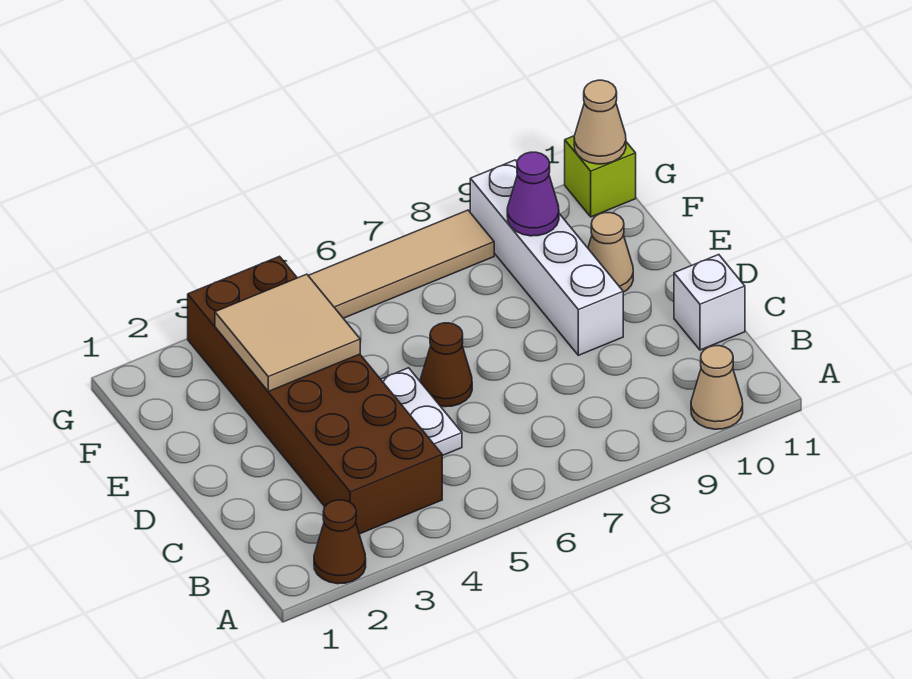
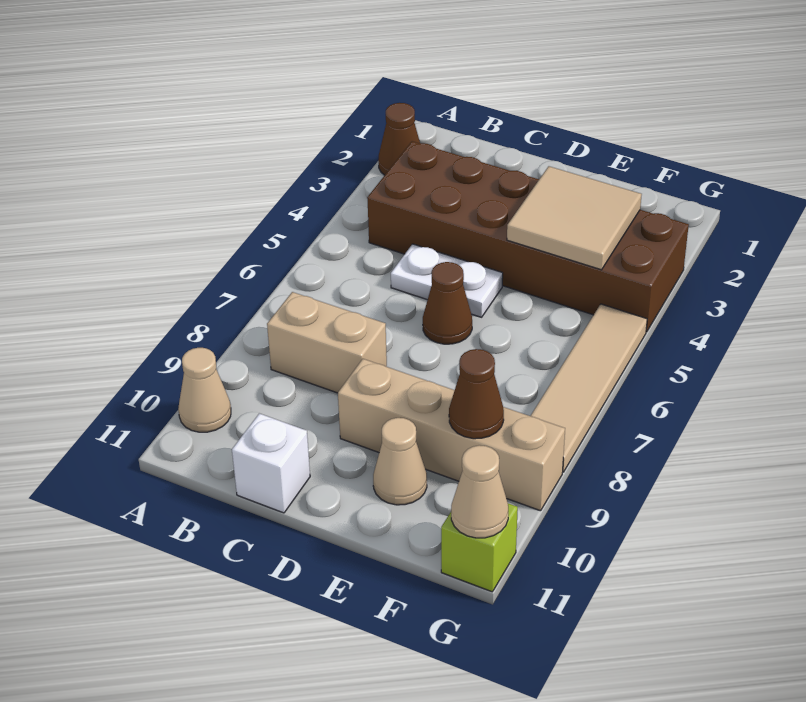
none -> tan brick B8:C8 level 1
white brick D9:G9 level 1 -> tan brick D9:G9 level 1
purple cone F9 level 2 -> brown cone F9 level 2

